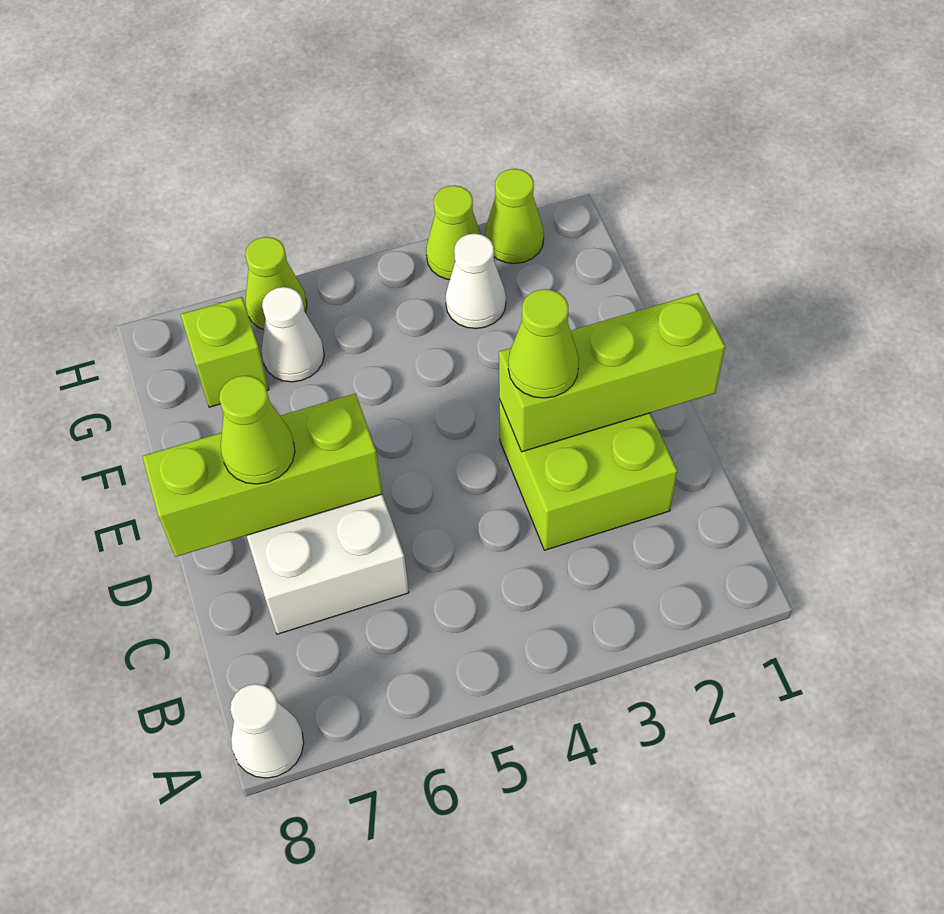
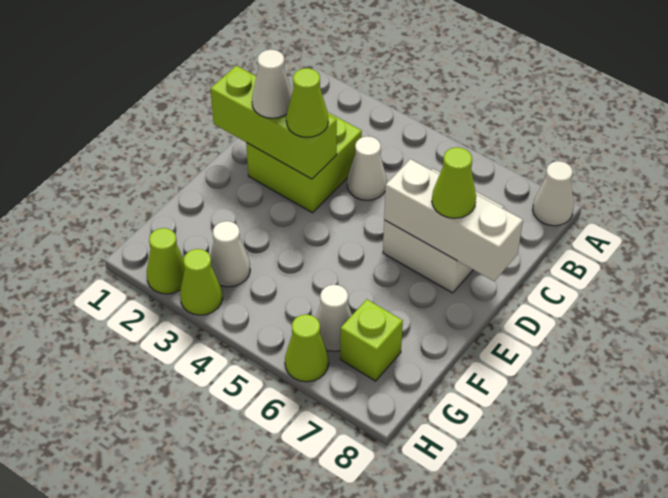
none -> white cone C4 level 1
none -> white cone D2 level 3
lime brick D6:D8 level 2 -> white brick D6:D8 level 2

